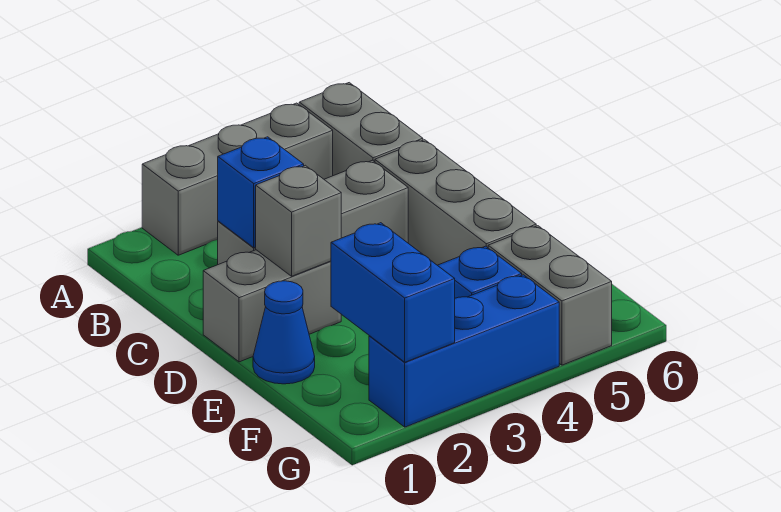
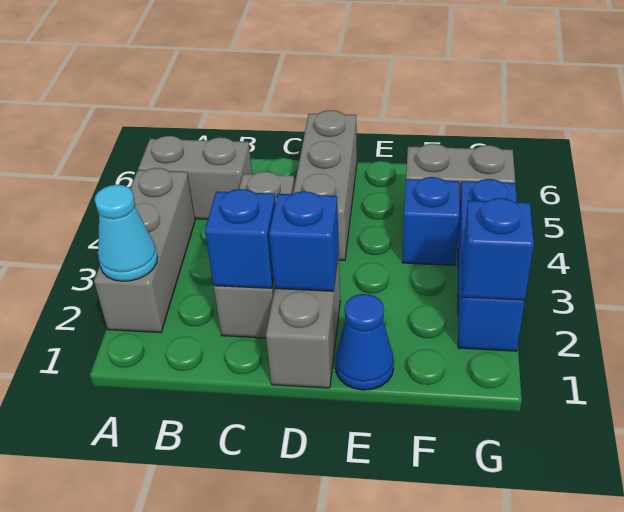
none -> cyan cone A2 level 2
grey brick C5:E5 level 1 -> grey brick D4:D6 level 1
grey brick D2 level 2 -> blue brick D2 level 2
blue brick F2:G2 level 2 -> blue brick G2 level 2

